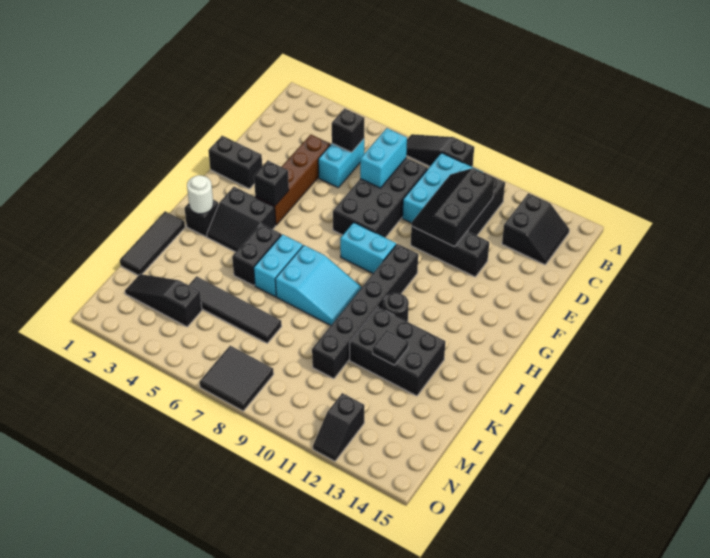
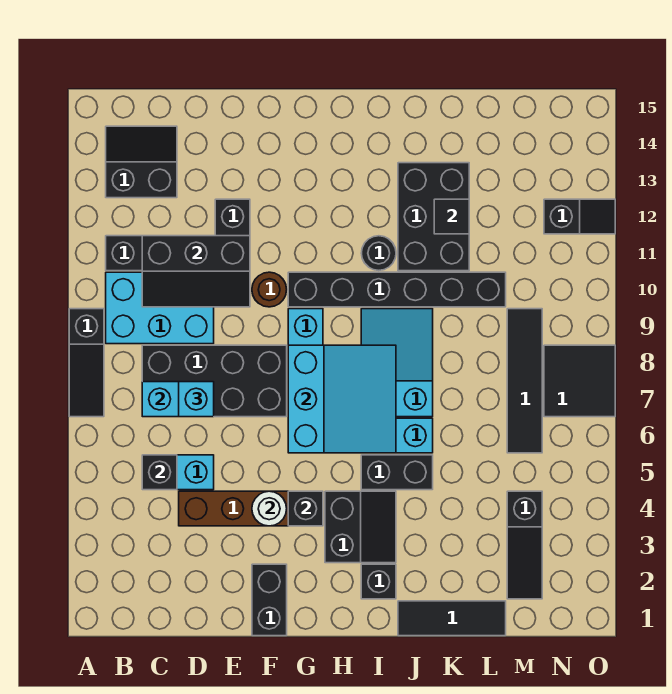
none -> cyan brick D7 level 3
none -> brown round brick F10 level 1
none -> cyan slope G6:I8 level 2 top G
white round brick I2 level 2 -> white round brick F4 level 2
black tile L4:L7 level 1 -> black tile M6:M9 level 1

